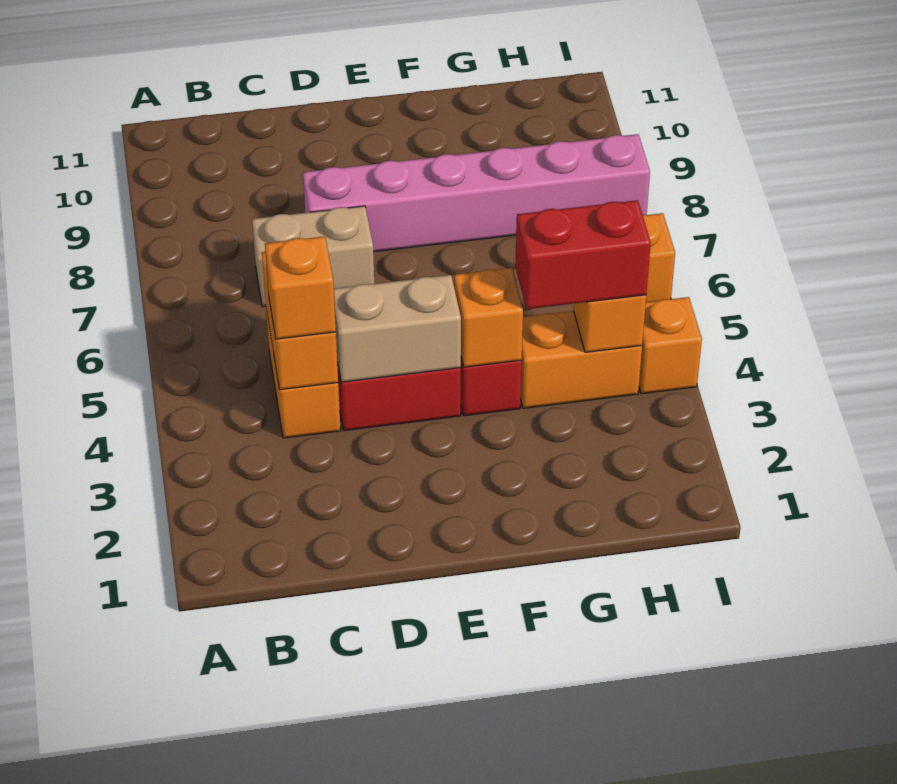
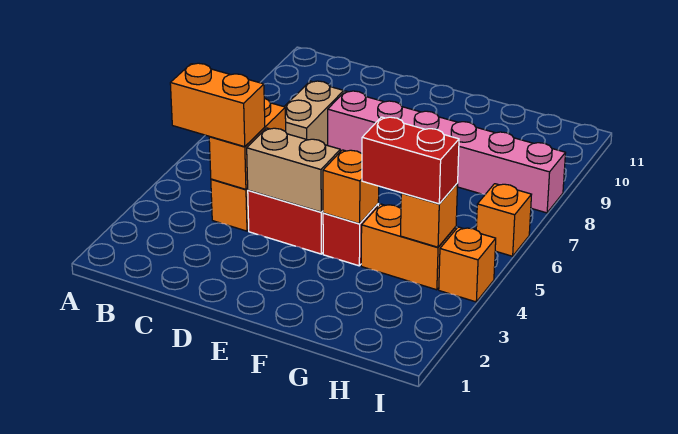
orange brick C4 level 3 -> orange brick B4:C4 level 3
tan brick C7:D7 level 1 -> tan brick C7:C8 level 1

